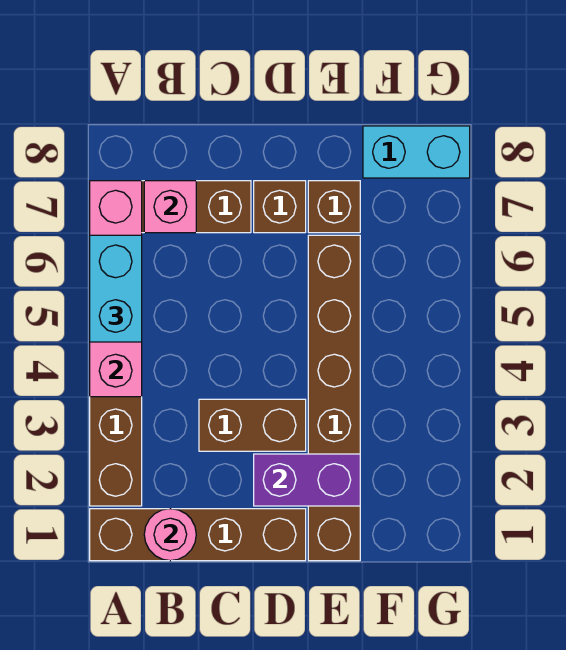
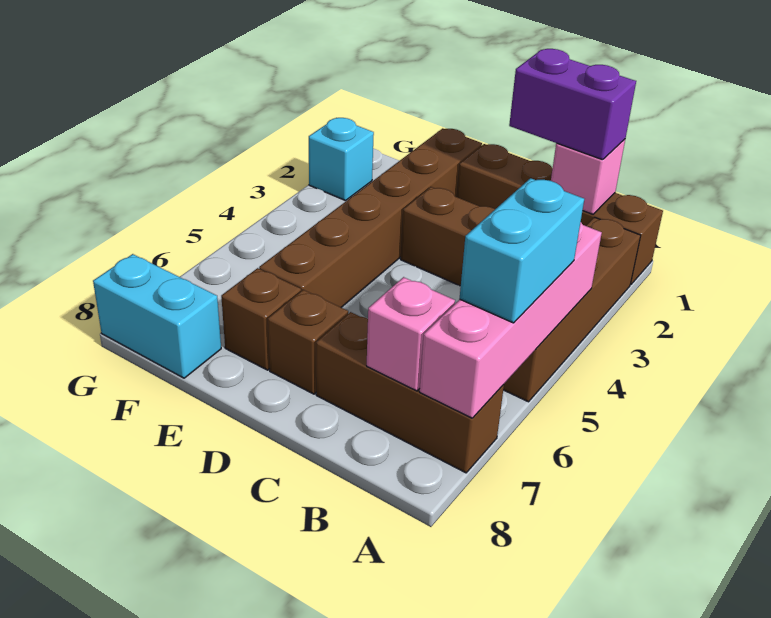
pink round brick B1 level 2 -> pink brick B1 level 2
purple brick D2:E2 level 2 -> purple brick B1:C1 level 3
none -> cyan brick G2 level 1

